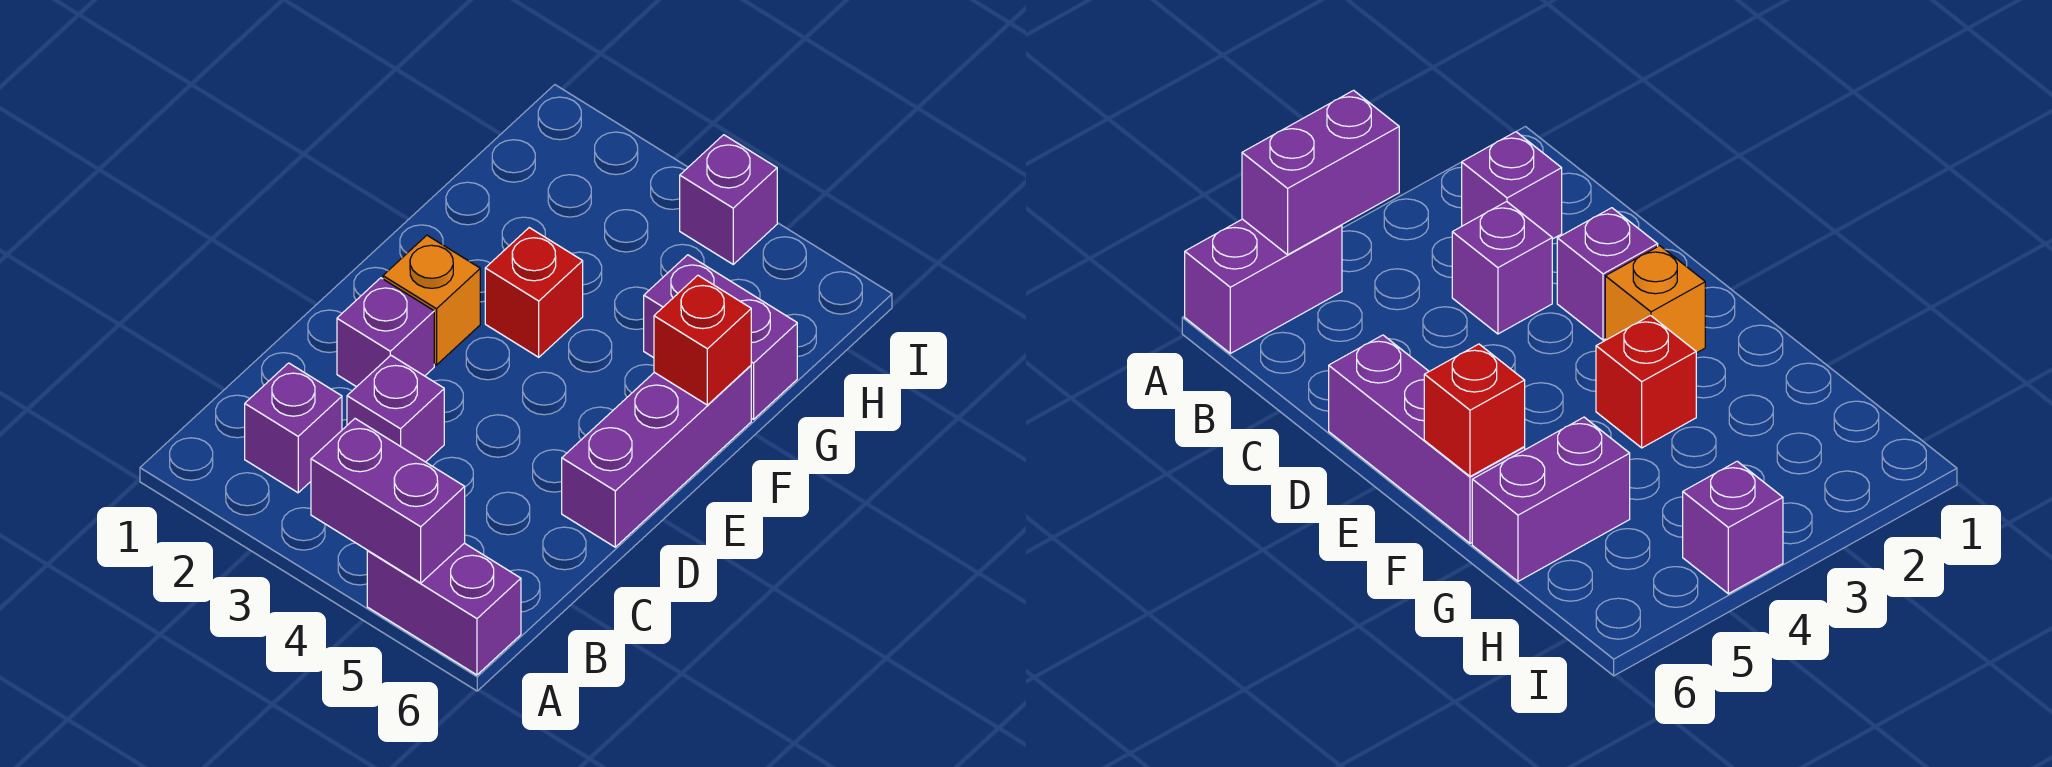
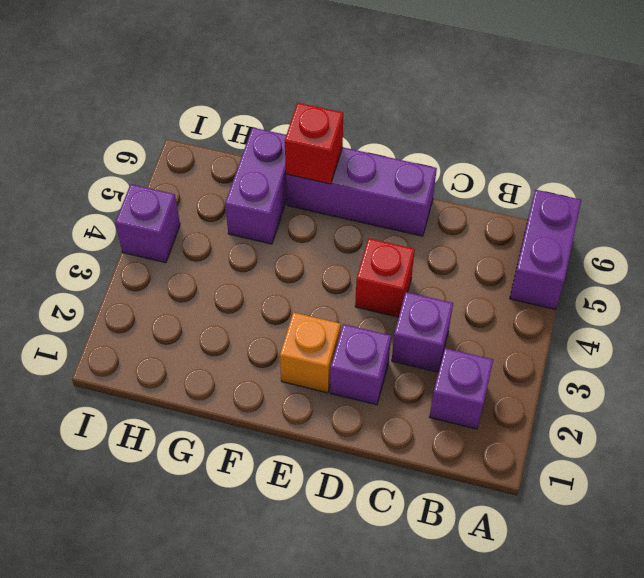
purple brick A4:A5 level 2 -> none
red brick F3 level 1 -> red brick D4 level 1

